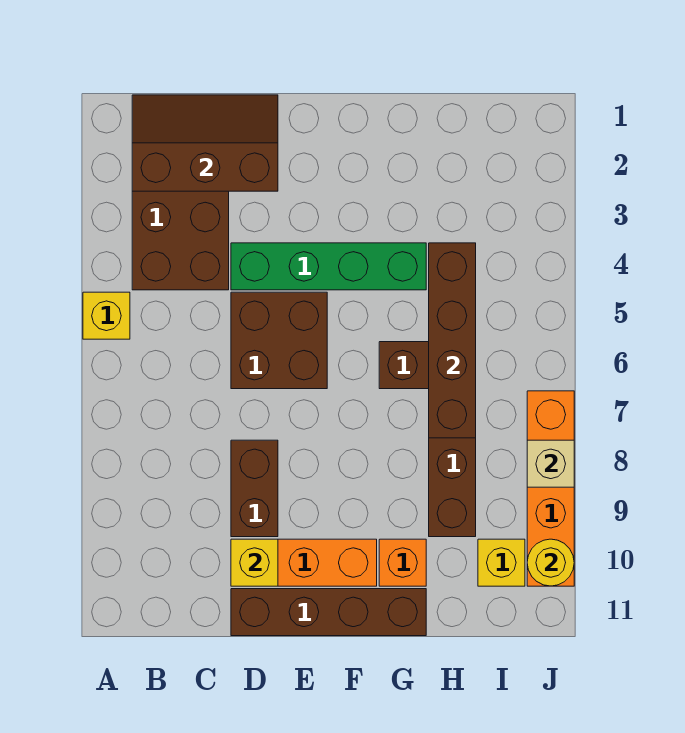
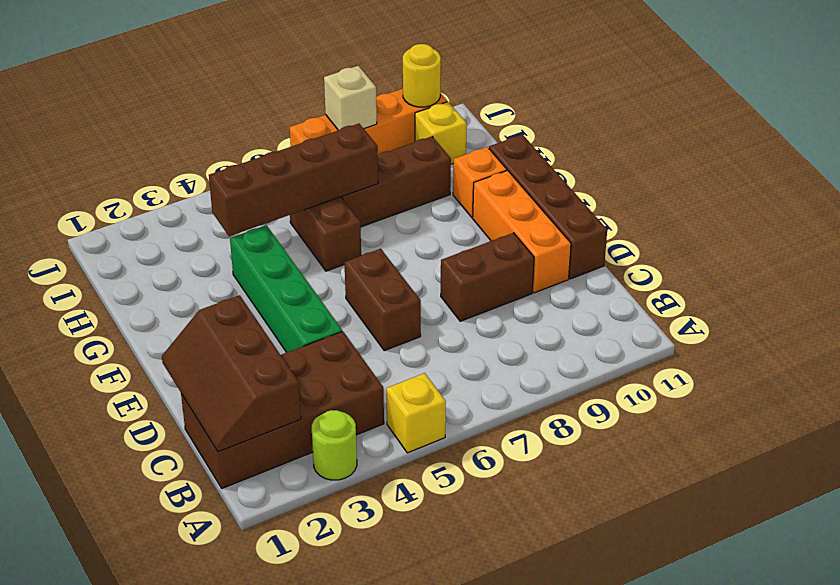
none -> lime round brick A3 level 1
brown brick D5:E6 level 1 -> brown brick D6:E6 level 1
yellow brick D10 level 2 -> none

